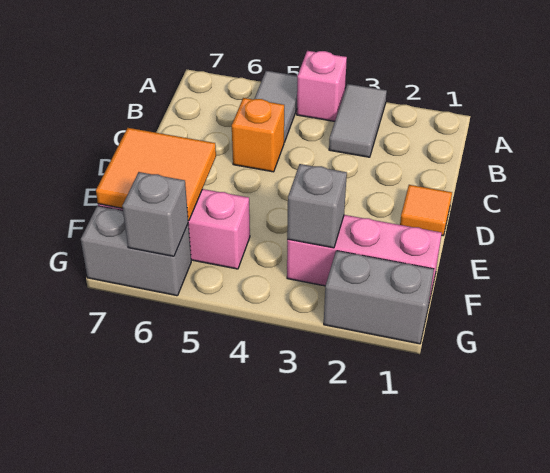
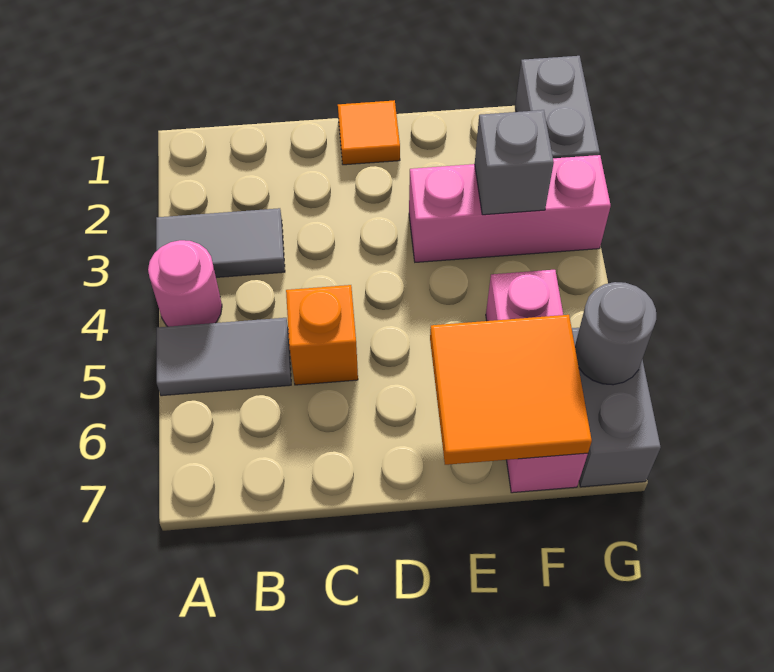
pink brick A4 level 1 -> pink round brick A4 level 1
pink brick F1:F3 level 1 -> pink brick E3:G3 level 1
grey brick G6 level 2 -> grey round brick G6 level 2

